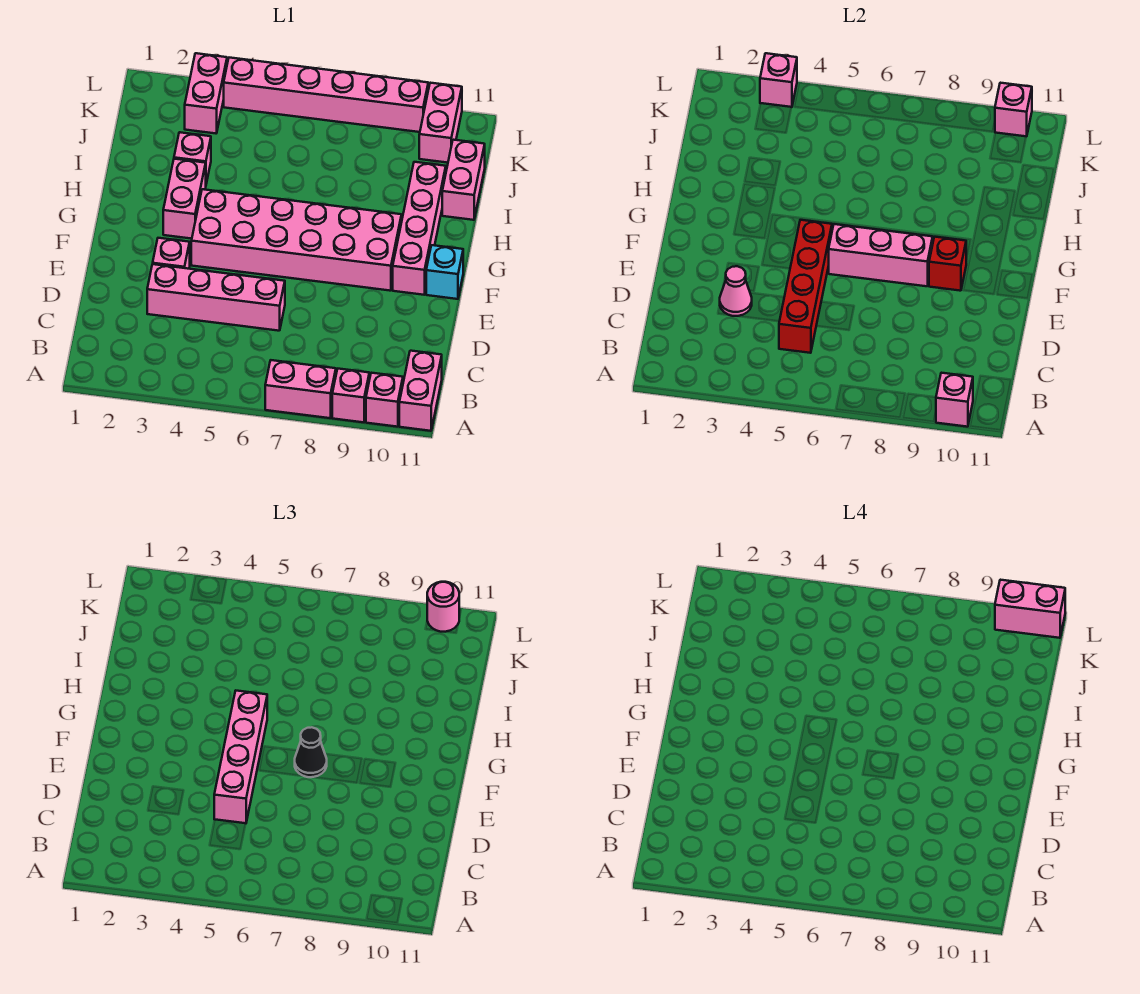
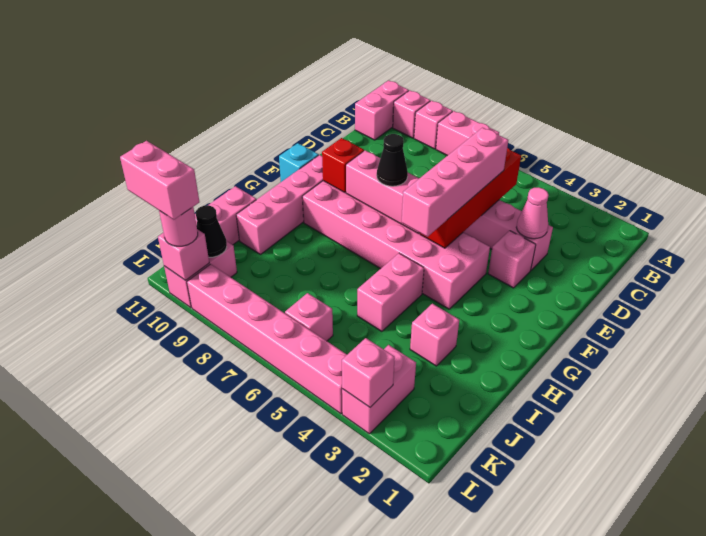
pink brick A10 level 2 -> pink brick K6 level 1
pink brick G3:H3 level 1 -> pink brick H5:I5 level 1
none -> black cone K10 level 2

